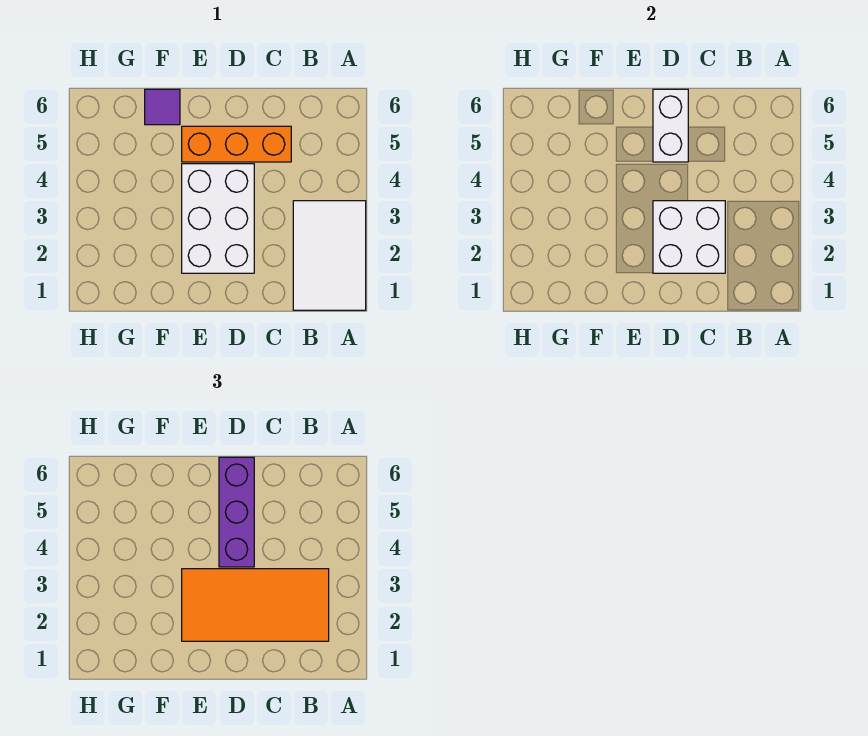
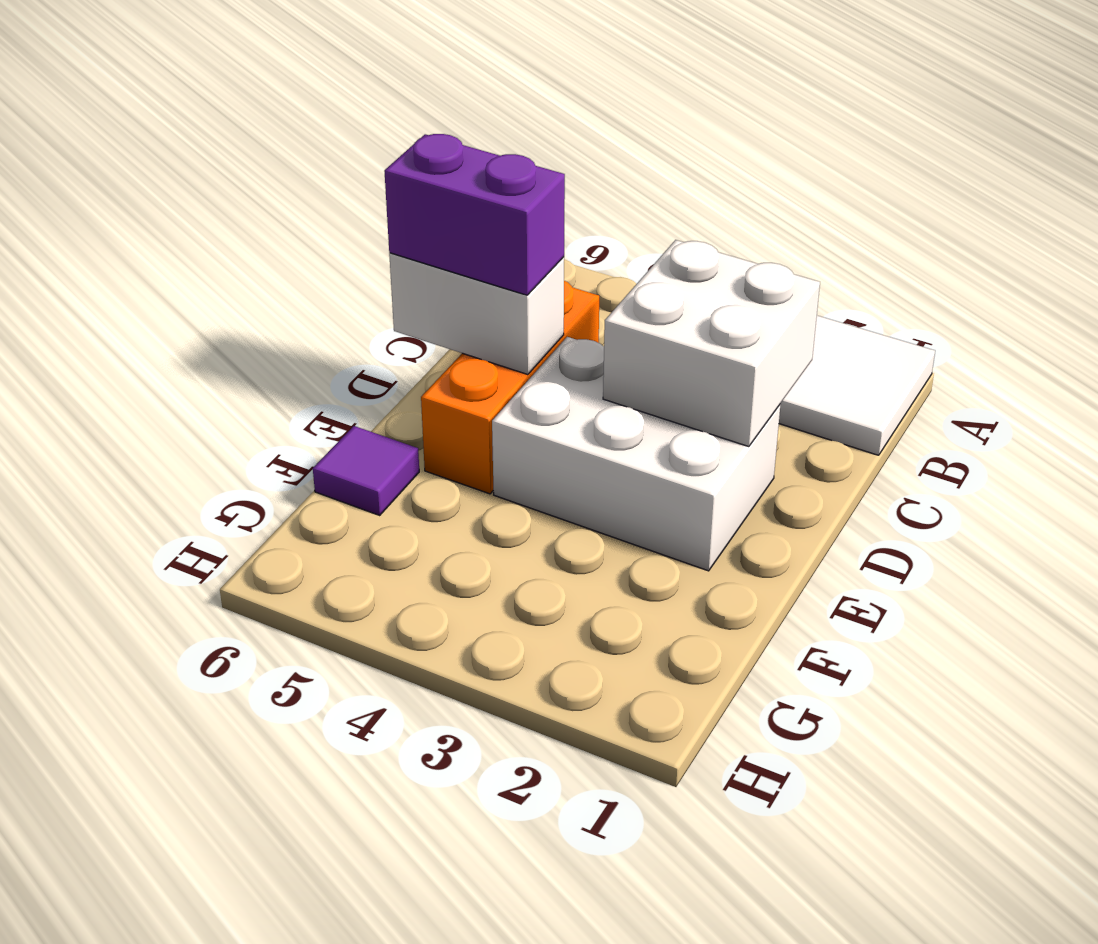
orange tile B2:E3 level 3 -> none
purple brick D4:D6 level 3 -> purple brick D5:D6 level 3

